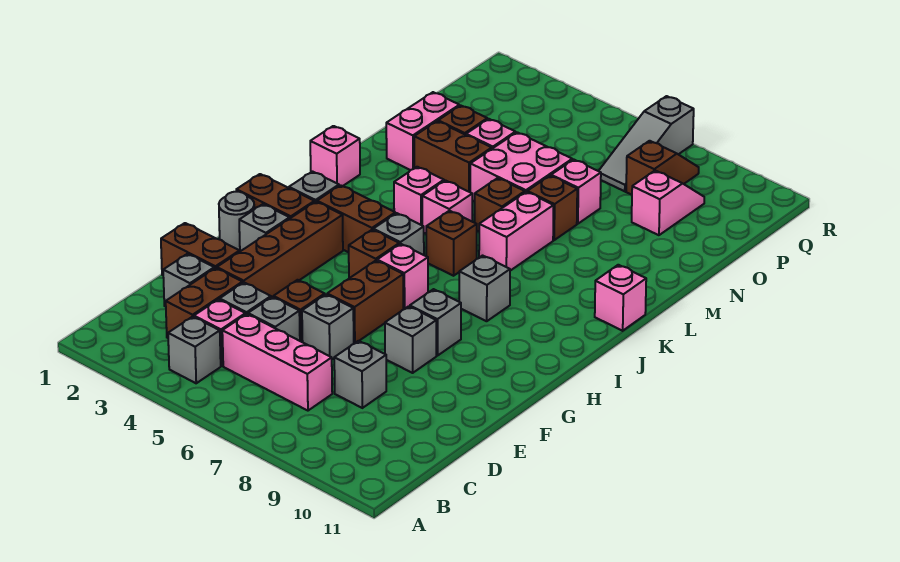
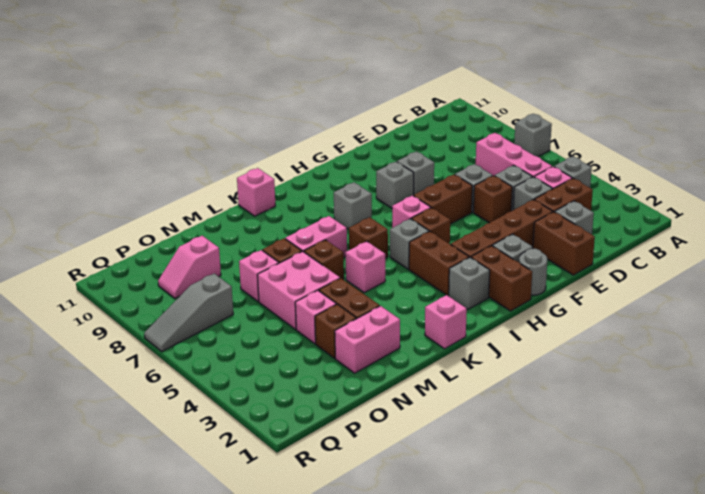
grey brick D8 level 1 -> grey brick A7 level 1
pink brick K4 level 1 -> none
grey slope P7:R7 level 1 top R -> grey slope P7:R7 level 1 top P
brown slope P8:Q8 level 1 top P -> none

